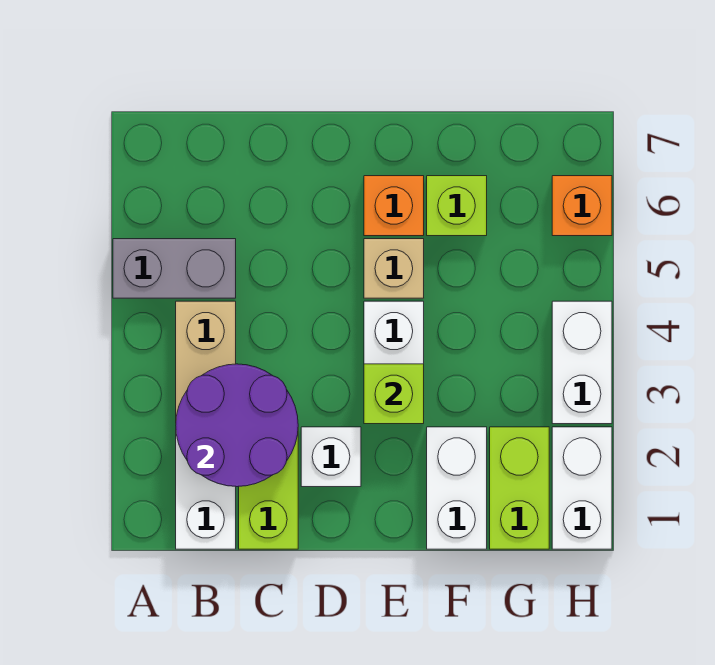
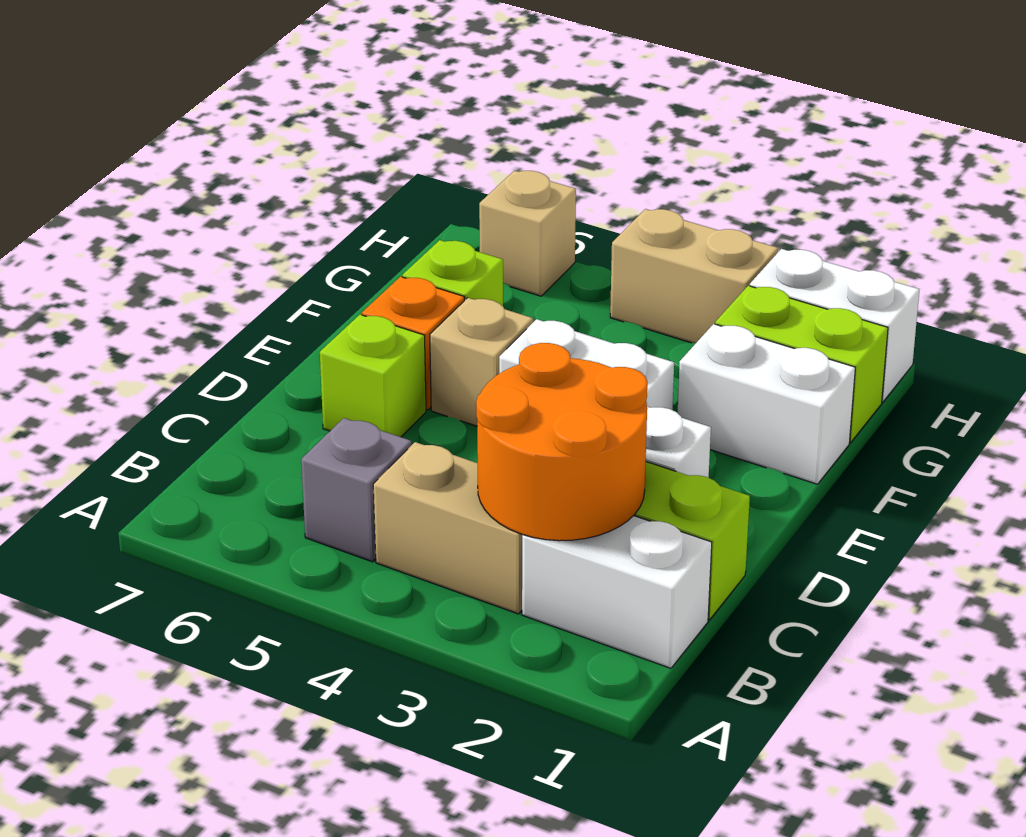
grey brick A5:B5 level 1 -> grey brick B5 level 1
purple round brick B2:C3 level 2 -> orange round brick B2:C3 level 2
lime brick E3 level 2 -> lime brick D6 level 1
white brick H3:H4 level 1 -> tan brick H3:H4 level 1
orange brick H6 level 1 -> tan brick H6 level 1

